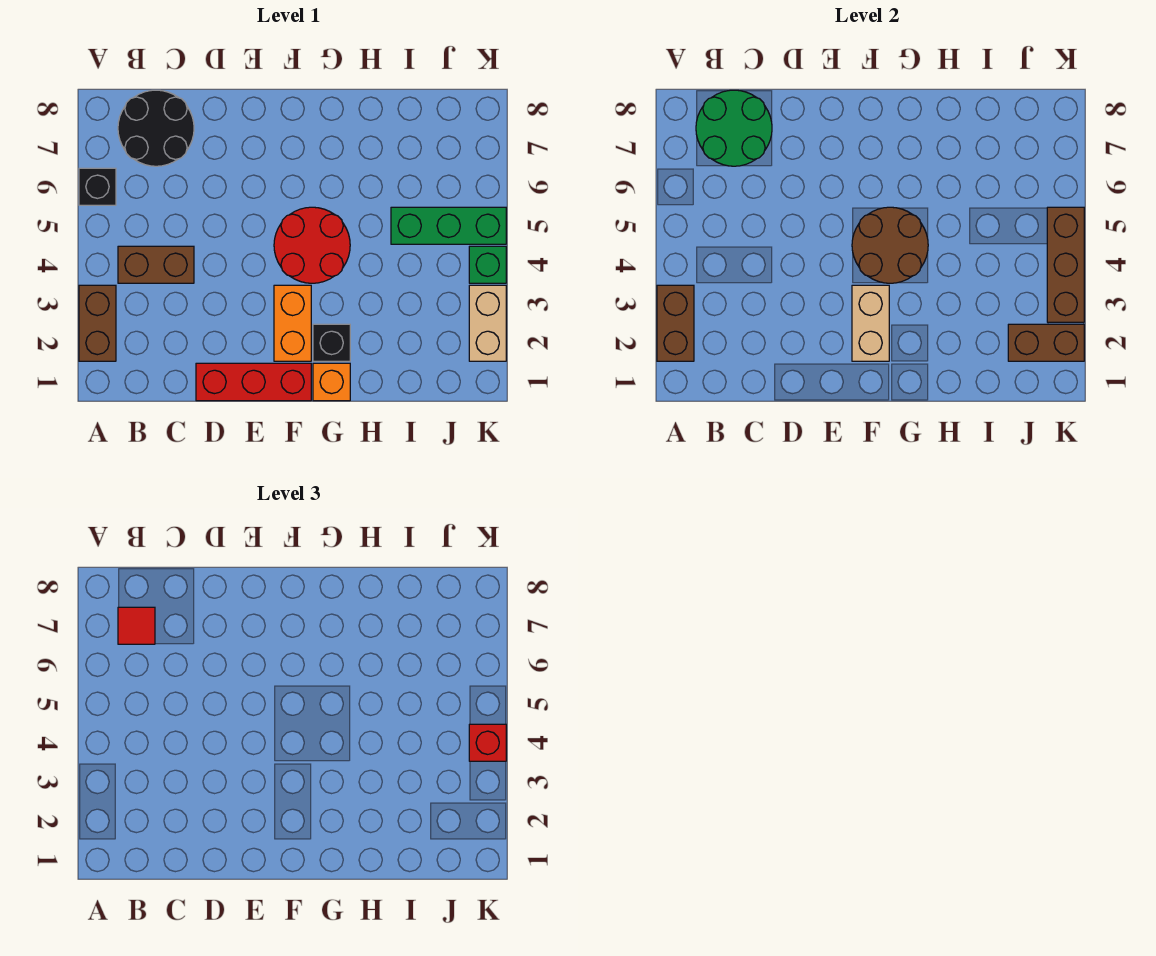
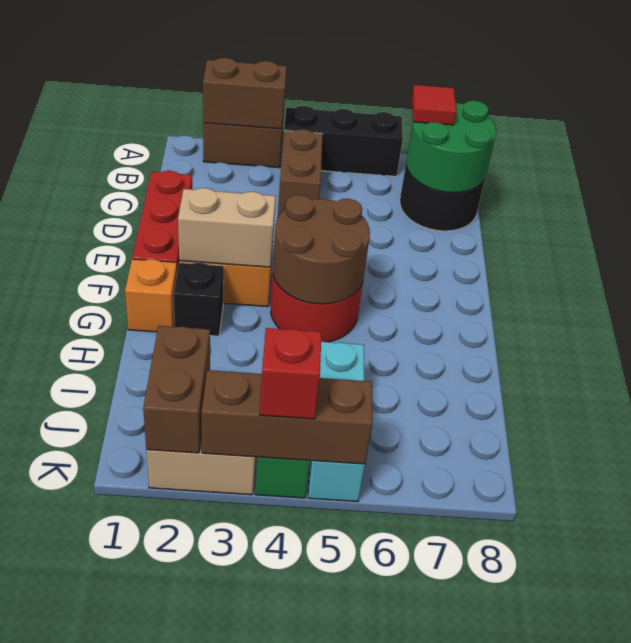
black brick A6 level 1 -> black brick A4:A6 level 1
green brick I5:K5 level 1 -> cyan brick I5:K5 level 1

